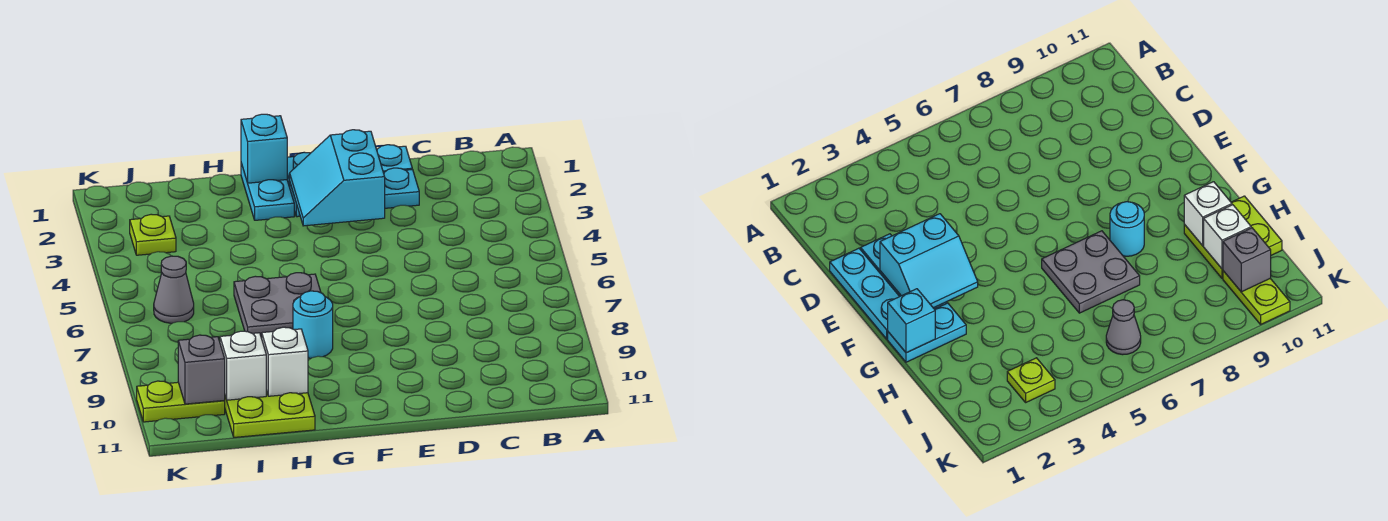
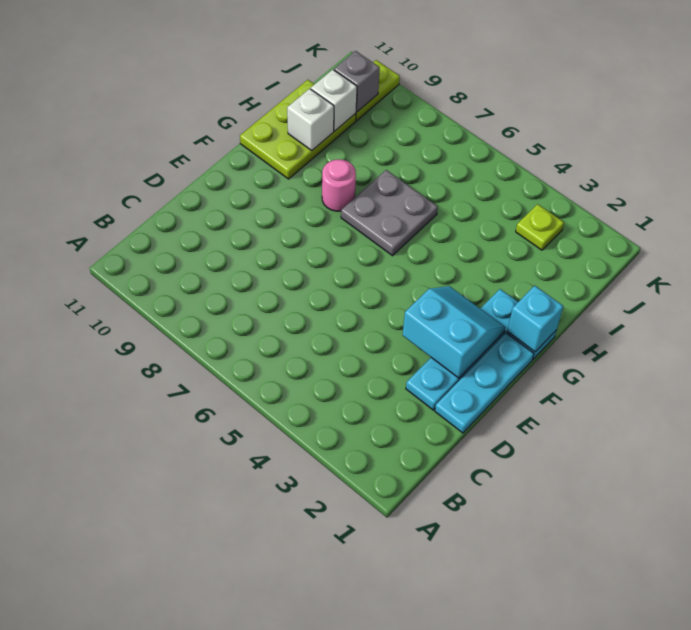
cyan round brick G8 level 1 -> pink round brick G8 level 1
lime plate H10:I11 level 1 -> lime plate G10:I11 level 1
grey cone J6 level 1 -> none

